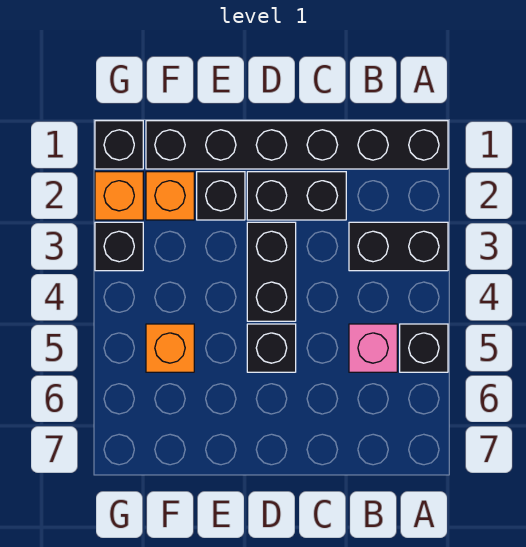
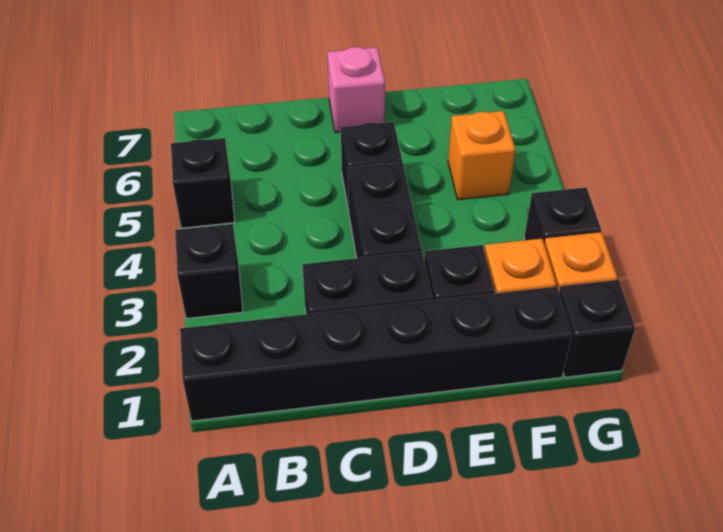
black brick A3:B3 level 1 -> black brick A3 level 1
pink brick B5 level 1 -> pink brick D7 level 1

